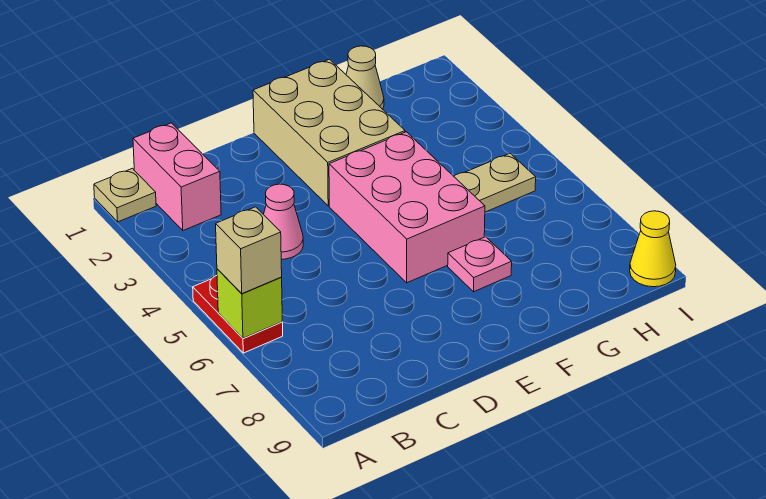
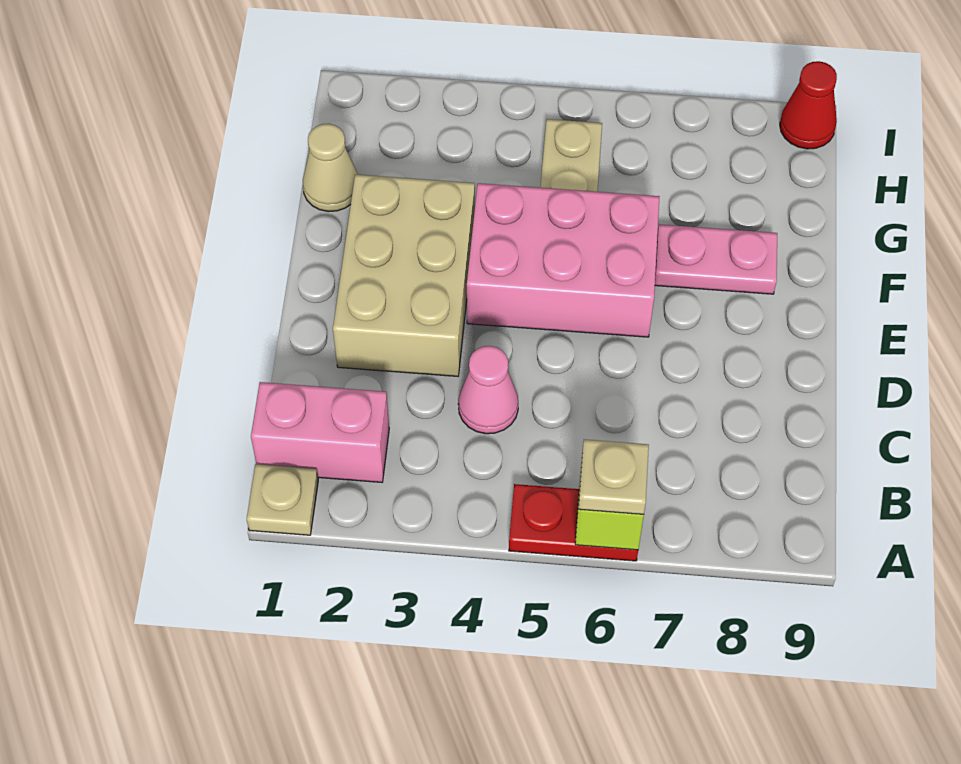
tan brick A6 level 3 -> tan plate A6 level 3
tan brick E1:F3 level 1 -> tan brick D2:F3 level 1
pink plate F7 level 1 -> pink plate F7:F8 level 1
yellow cone I9 level 1 -> red cone I9 level 1

